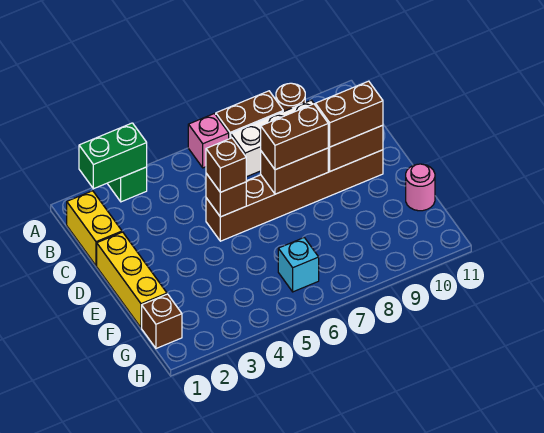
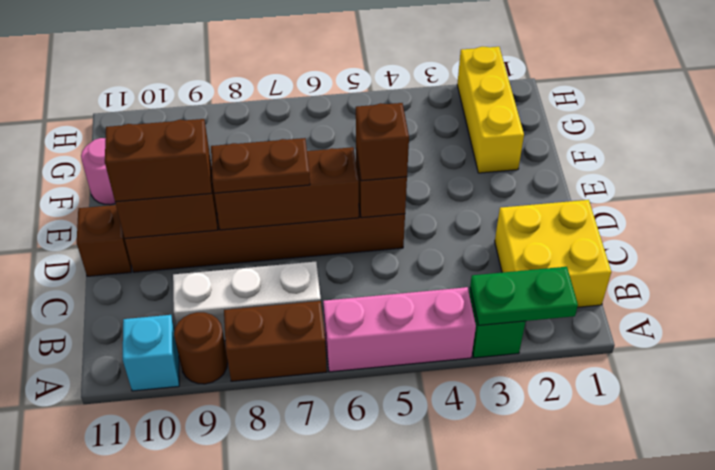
green brick A2:A3 level 2 -> green plate A2:A3 level 2
pink brick A6 level 1 -> pink brick A4:A6 level 1
yellow brick B1:C1 level 1 -> yellow brick B1:C2 level 1
yellow brick D1:F1 level 1 -> yellow brick F2:H2 level 1
brown brick D7:D8 level 2 -> brown brick D6:D8 level 2
brown brick D7:D8 level 3 -> brown plate D7:D8 level 3
brown brick G1 level 1 -> brown brick D11 level 1
cyan brick G6 level 1 -> cyan brick A10 level 1

